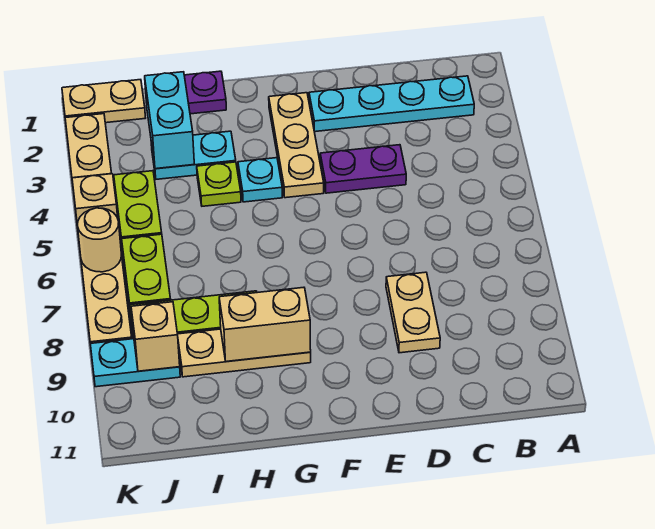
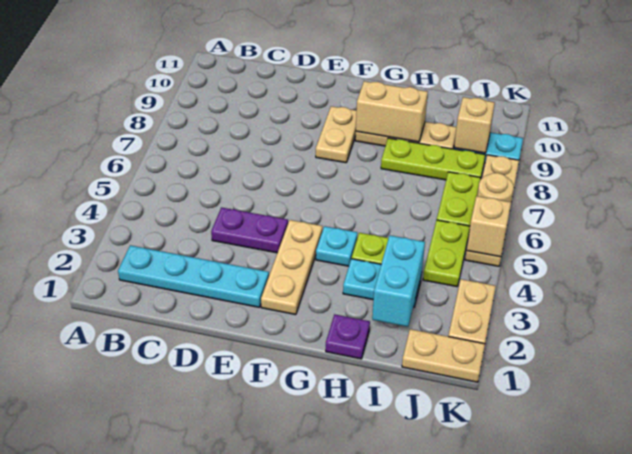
tan plate D8:D9 level 1 -> tan plate F8:F9 level 1

